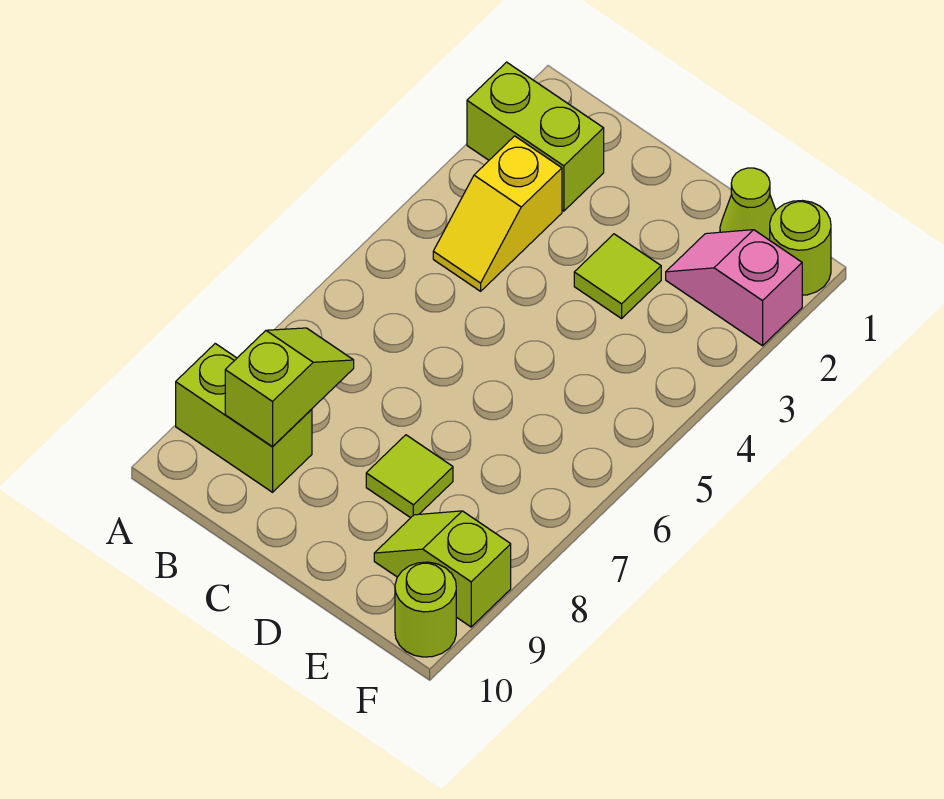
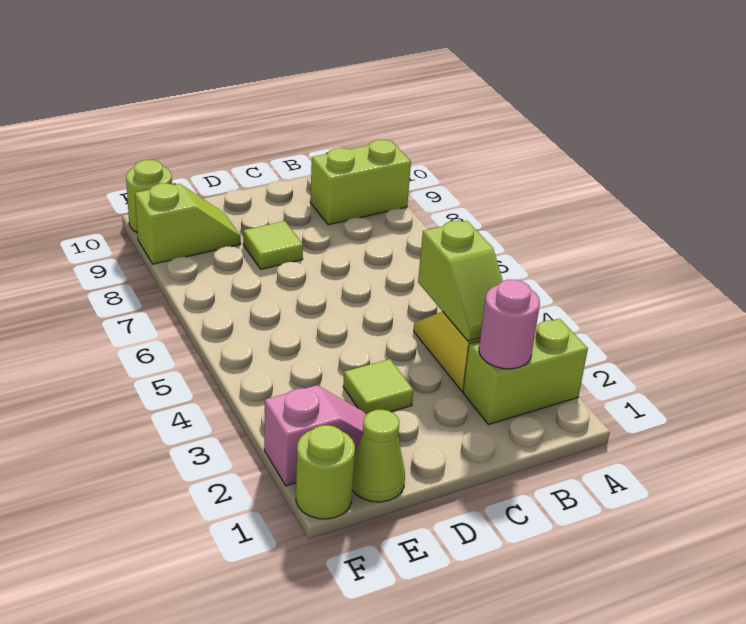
none -> pink round brick B2 level 2
lime slope B8:B9 level 2 top 9 -> lime slope B3:B4 level 2 top 4

